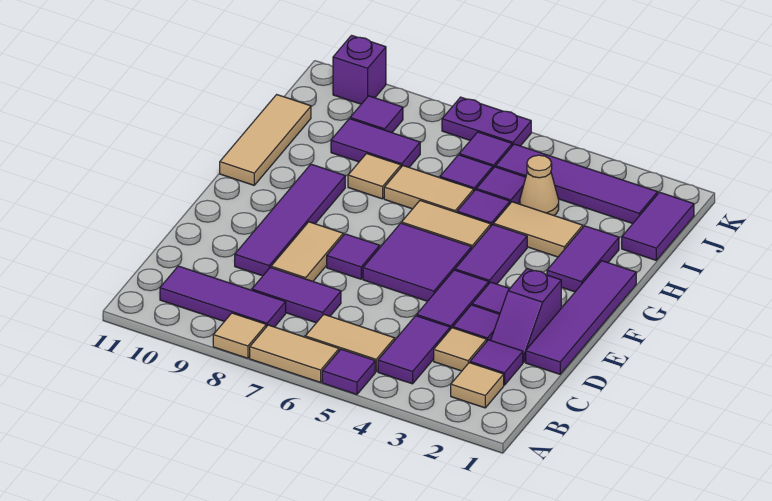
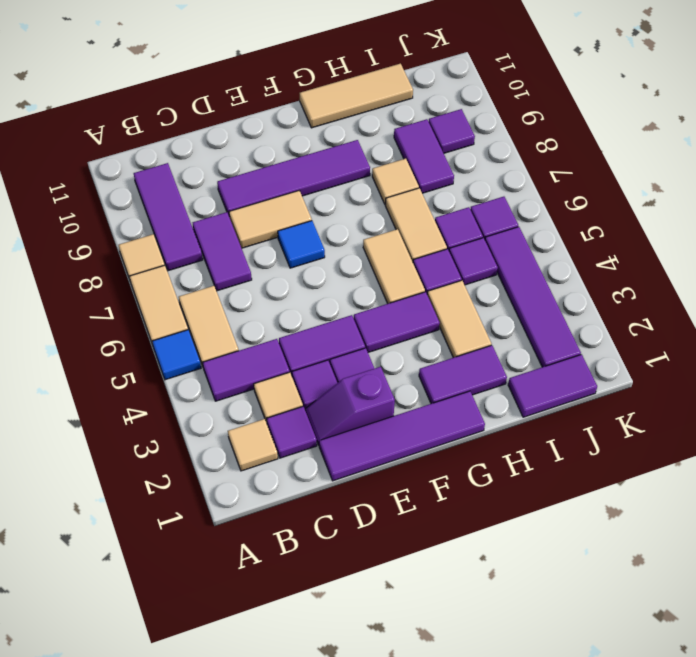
purple tile A5 level 1 -> blue tile A5 level 1
purple tile E5:F6 level 1 -> none
purple tile E7 level 1 -> blue tile E7 level 1
tan cone I4 level 1 -> none
purple plate K6:K7 level 1 -> none
purple brick K10 level 1 -> none

